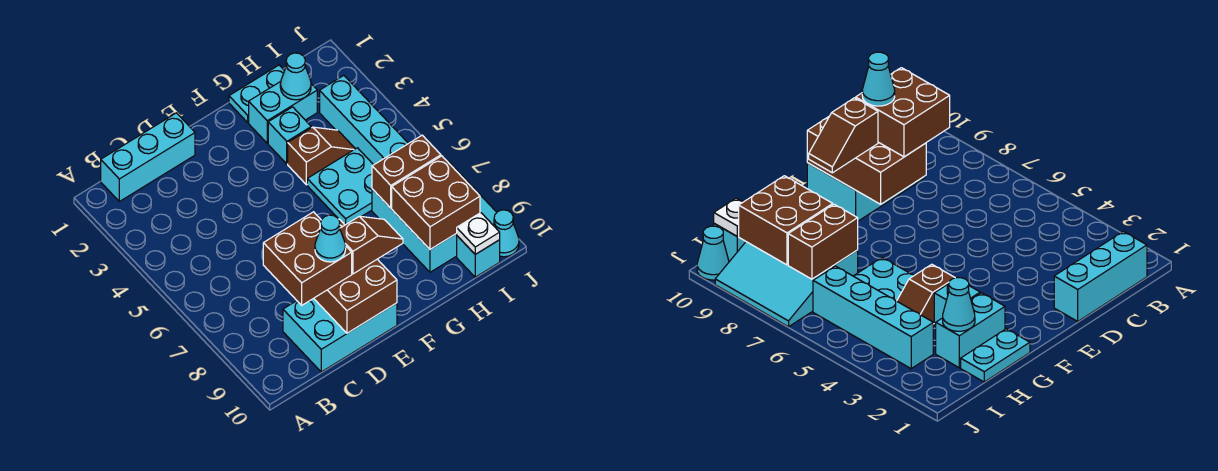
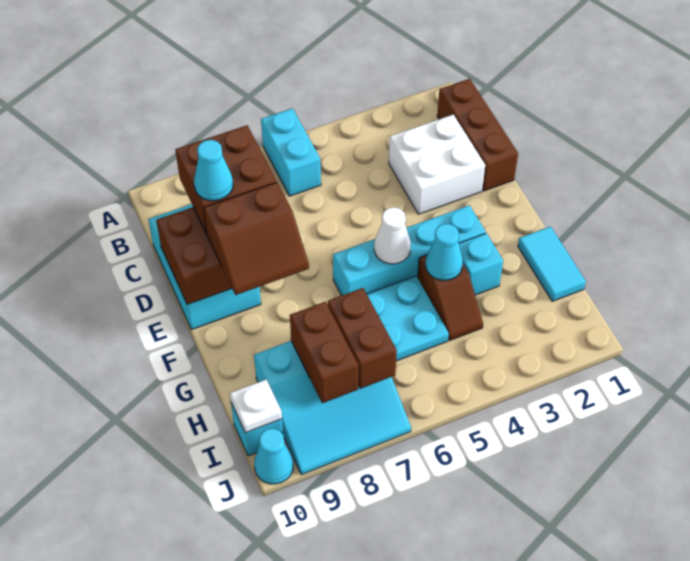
cyan brick B1:D1 level 1 -> brown brick B1:D1 level 1
none -> white brick C2:D3 level 1
brown slope E9:F9 level 3 top E -> brown slope E8:F9 level 3 top E
none -> white cone F5 level 2
cyan plate G1:H1 level 1 -> cyan tile G1:H1 level 1
cyan brick G2:H2 level 1 -> cyan brick A6:B6 level 1
cyan cone H2 level 2 -> cyan cone G4 level 2
brown brick H8:I9 level 2 -> brown brick H8:I8 level 2
cyan brick I3:I6 level 1 -> cyan brick F3:F6 level 1

